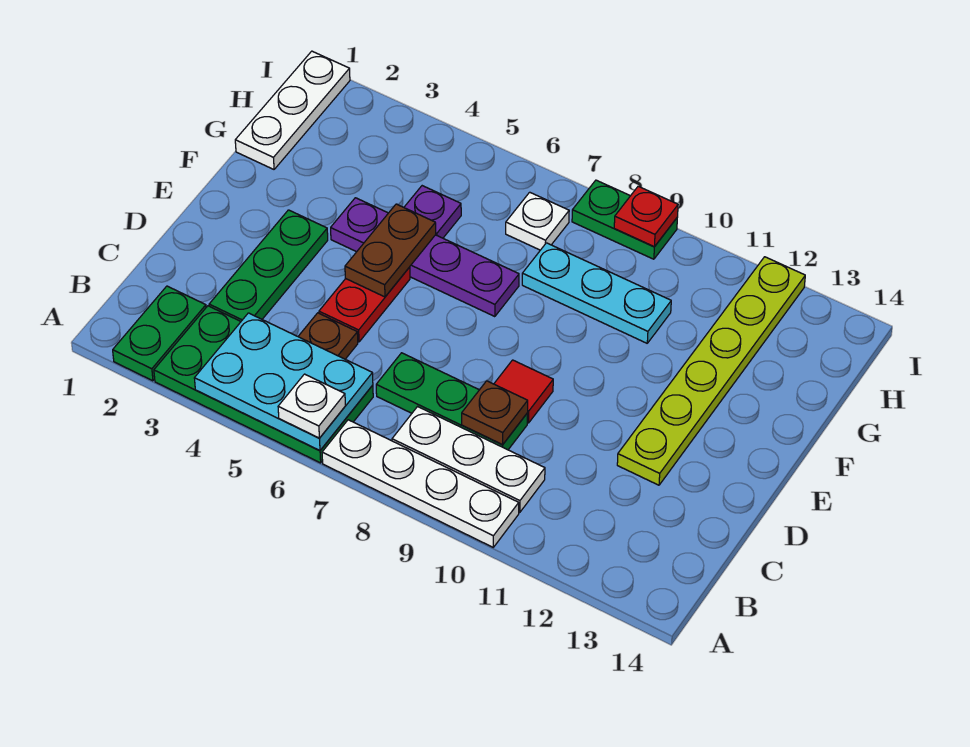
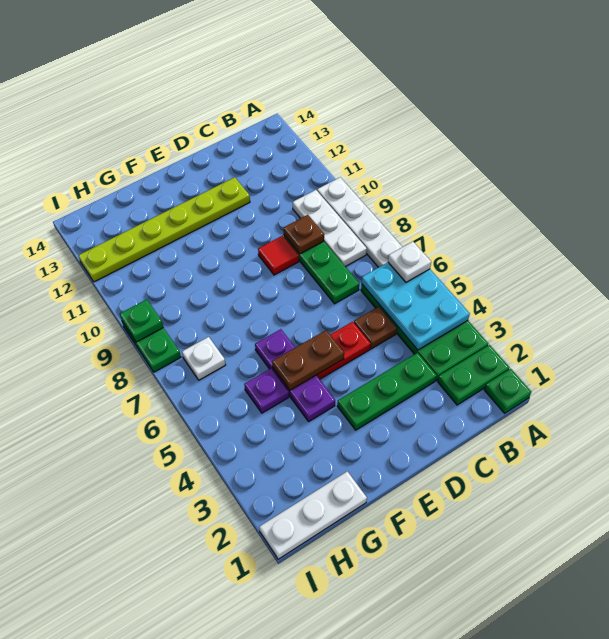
none -> green plate A1 level 1
purple plate F4:F7 level 1 -> purple plate F4:F6 level 1
cyan plate G8:G10 level 1 -> none
red plate I9 level 2 -> green plate I9 level 2

